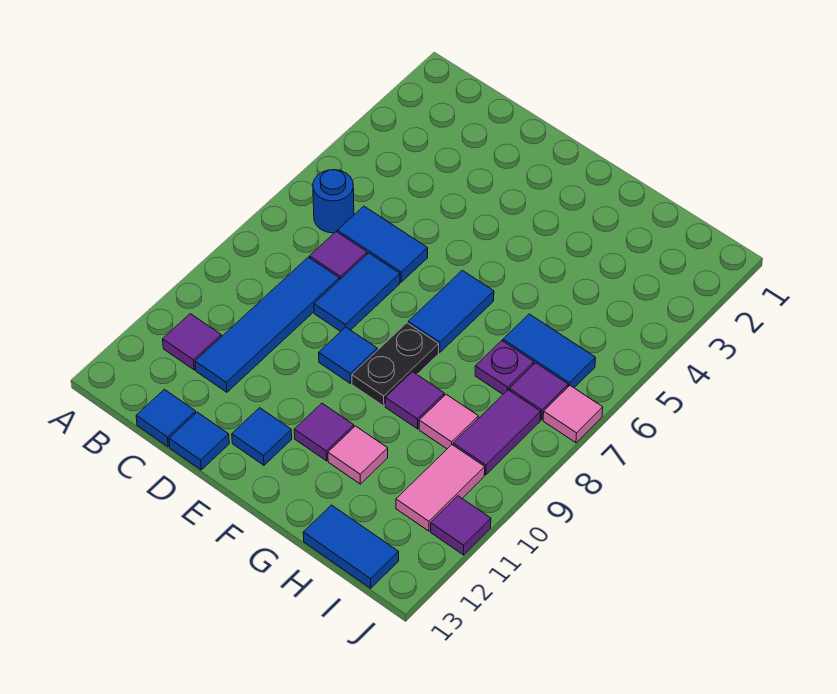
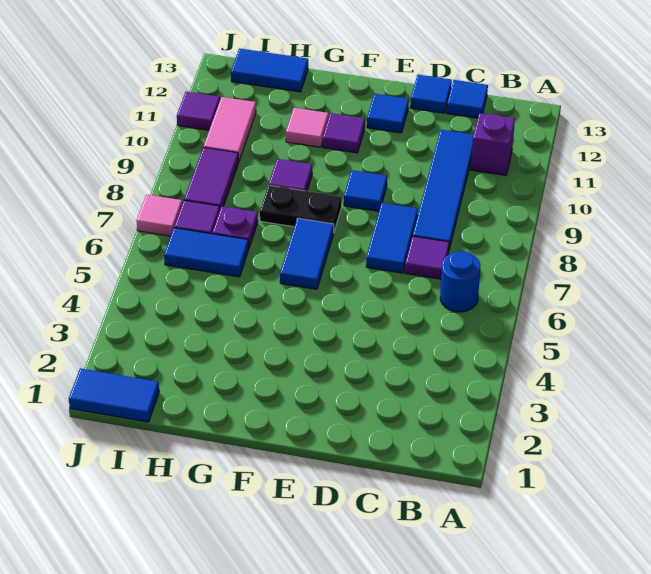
purple tile B11 level 1 -> purple brick B11 level 1
blue tile C6:D6 level 1 -> blue tile I1:J1 level 1
black plate F8:F9 level 1 -> black plate F8:G8 level 1
pink tile H9 level 1 -> none

